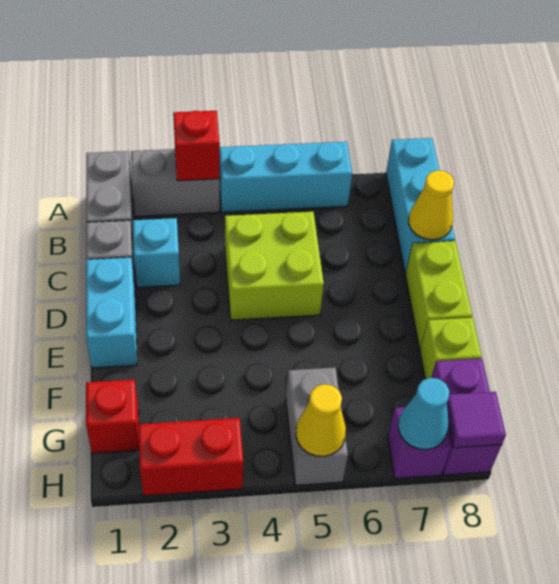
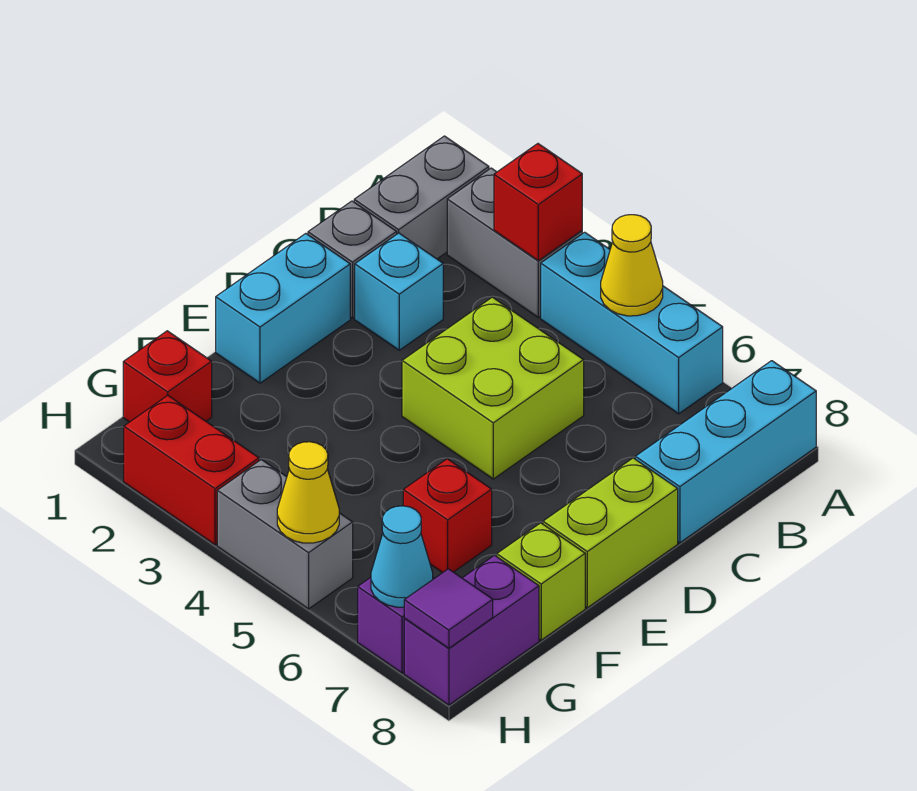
yellow cone C8 level 2 -> yellow cone A5 level 2
none -> red brick F6 level 1
grey brick G5:H5 level 1 -> grey brick H4:H5 level 1

